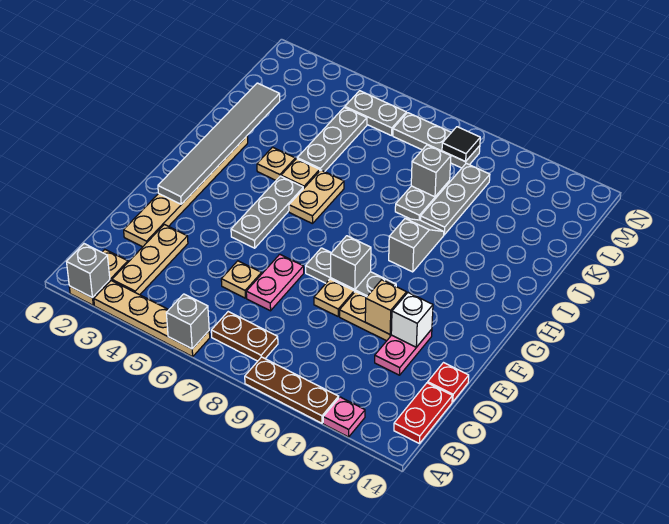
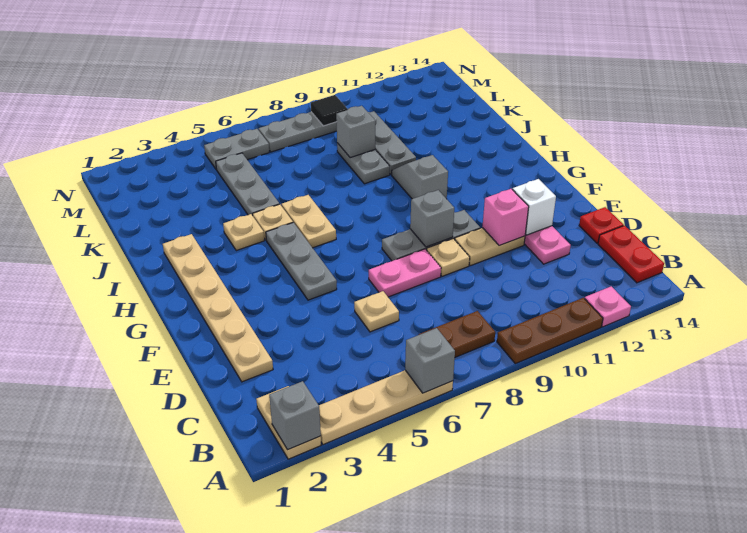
tan plate B3:D3 level 1 -> none
pink plate D7:E7 level 1 -> pink plate E7:E8 level 1
tan brick E11 level 2 -> pink brick E11 level 2
grey tile F2:K2 level 2 -> none

